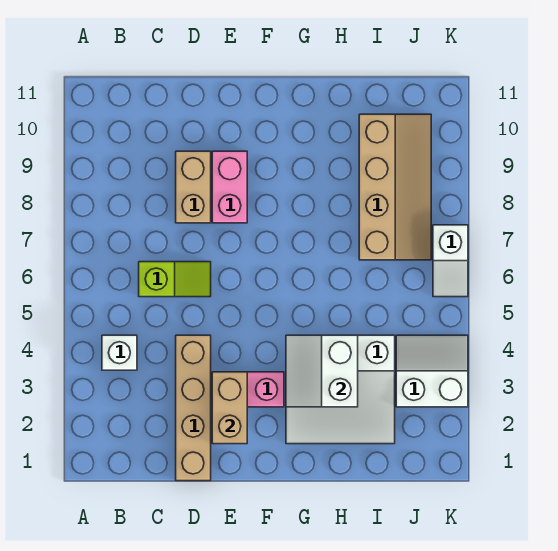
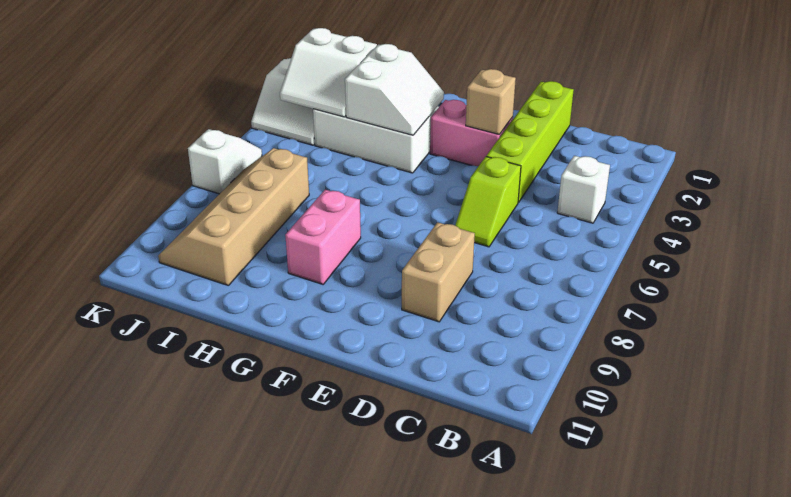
lime slope C6:D6 level 1 top C -> lime slope D5:D6 level 1 top 5
tan brick D1:D4 level 1 -> lime brick D1:D4 level 1
tan brick E2:E3 level 2 -> tan brick E3 level 2
pink brick E8:E9 level 1 -> pink brick G8:G9 level 1
none -> white slope I3:J4 level 2 top 3

